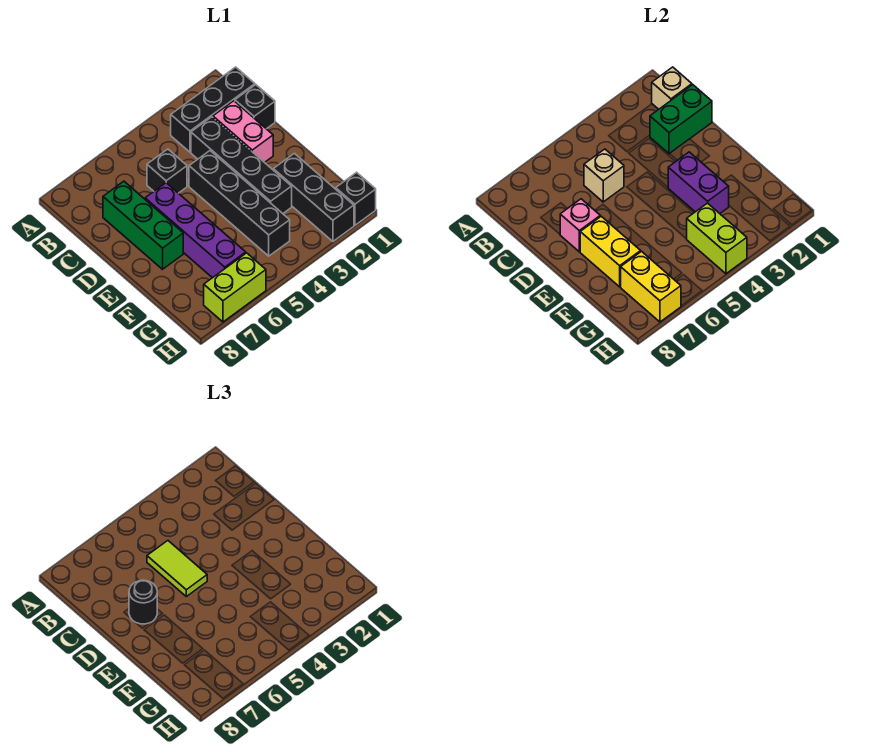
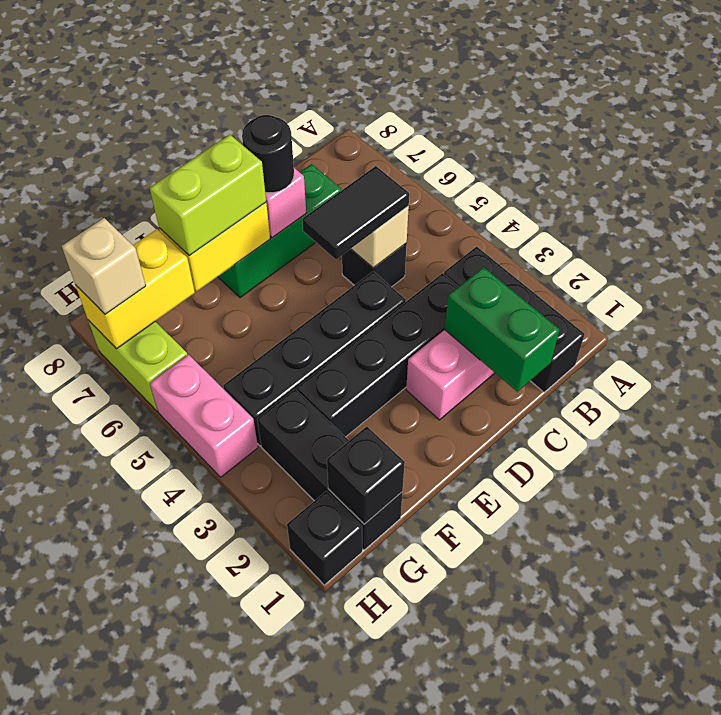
tan brick B1 level 2 -> tan brick H7 level 3
black brick C1 level 1 -> black brick G1 level 2
lime tile C5:D5 level 3 -> black tile C5:D5 level 3
purple brick D6:G6 level 1 -> none
purple brick E3:F3 level 2 -> none
black brick F2:H2 level 1 -> black brick G1:G3 level 1
lime brick G4:H4 level 2 -> lime brick E7:F7 level 3
none -> pink brick H4:H5 level 1

